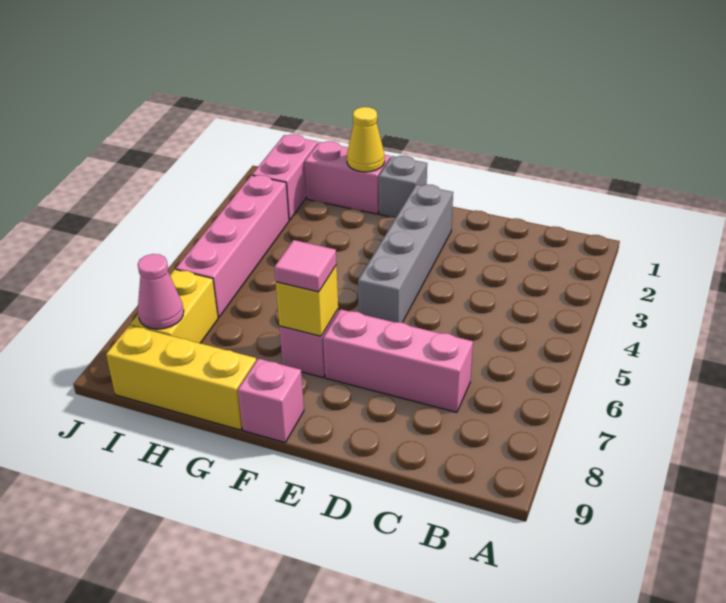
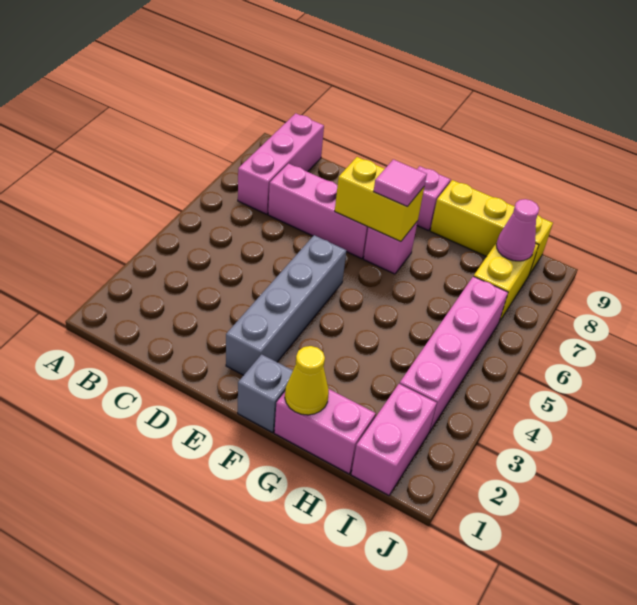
none -> pink brick B7:B9 level 1
yellow brick F7 level 2 -> yellow brick E7:F7 level 2

